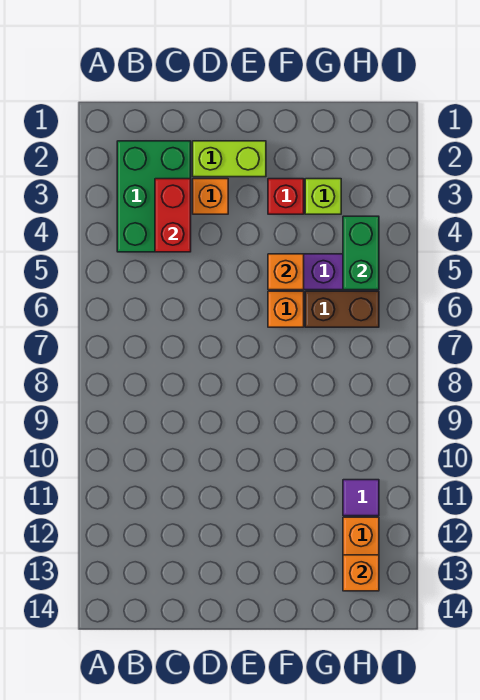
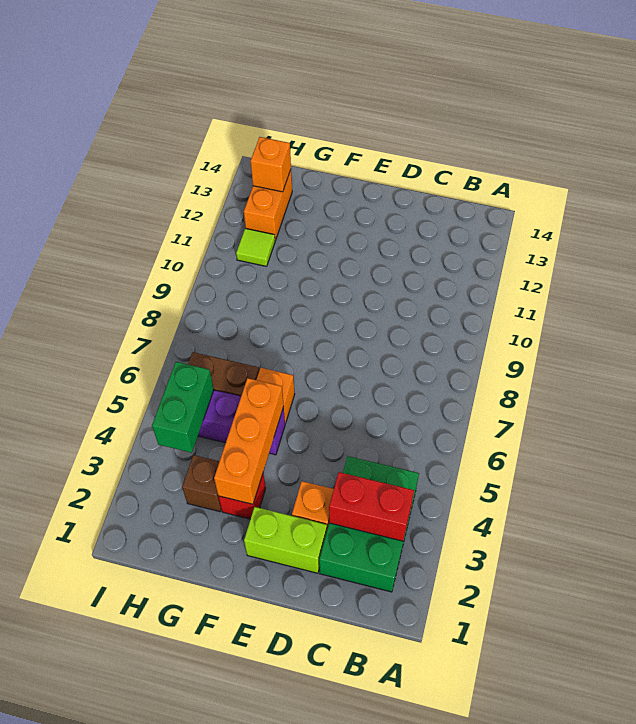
red brick C3:C4 level 2 -> red brick B3:C3 level 2
orange brick F5 level 2 -> orange brick F3:F5 level 2
lime brick G3 level 1 -> brown brick G3 level 1
purple tile H11 level 1 -> lime tile H11 level 1

